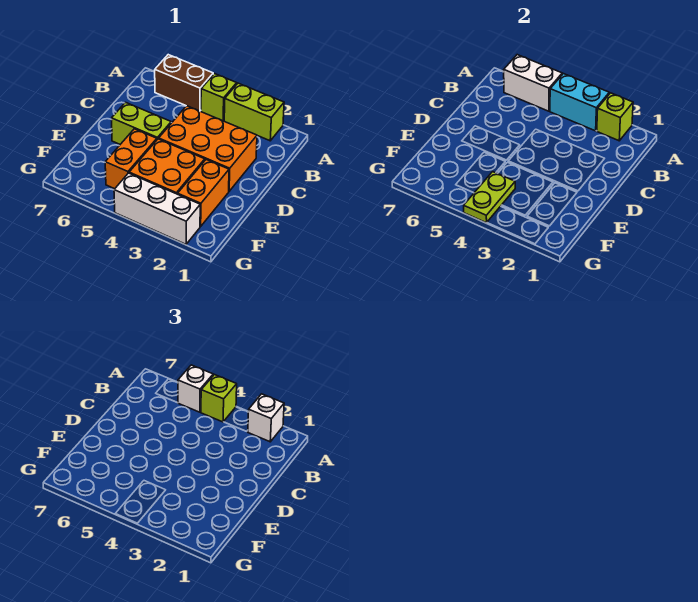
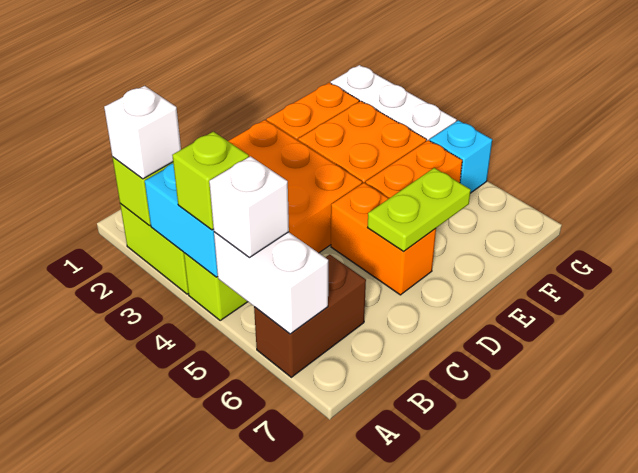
brown brick A5:A6 level 1 -> brown brick A6:B6 level 1
lime brick D5:D6 level 1 -> orange brick D5:D6 level 1
lime plate F4:G4 level 2 -> lime plate D6:E6 level 2
none -> cyan brick G5 level 1

